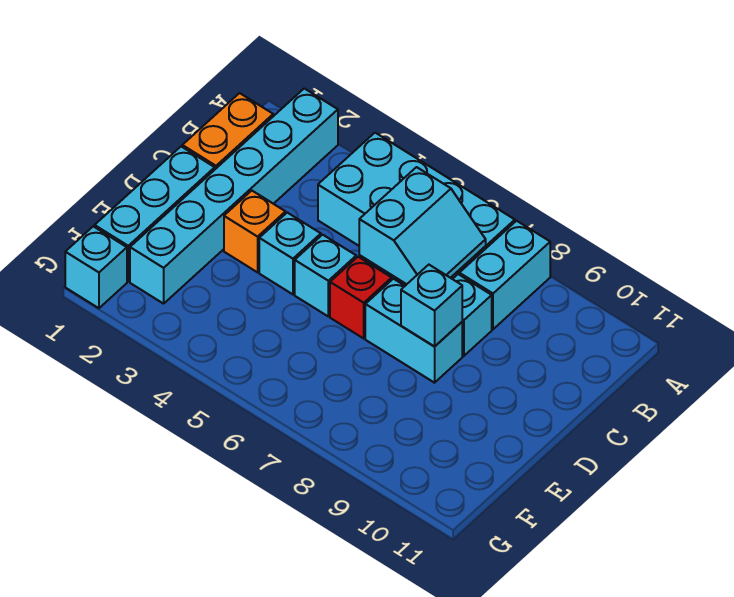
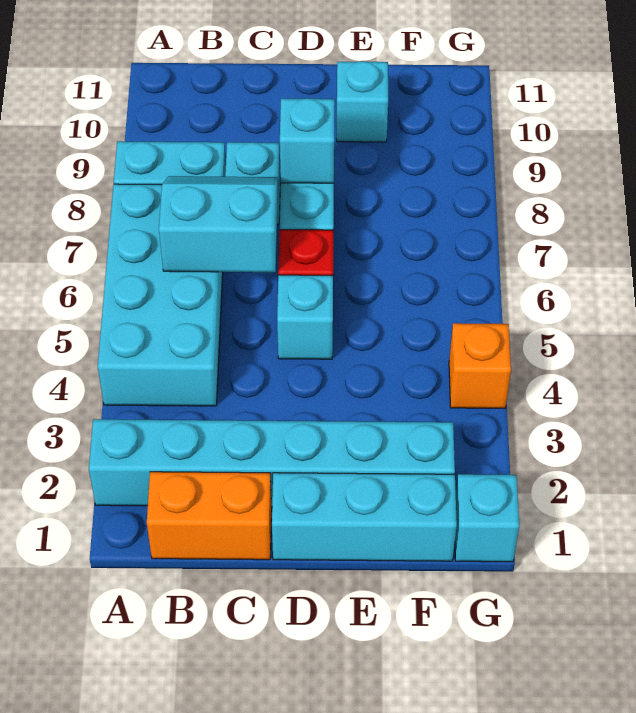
orange brick D3 level 1 -> orange brick G4 level 1
cyan brick D4 level 1 -> cyan brick E10 level 1

